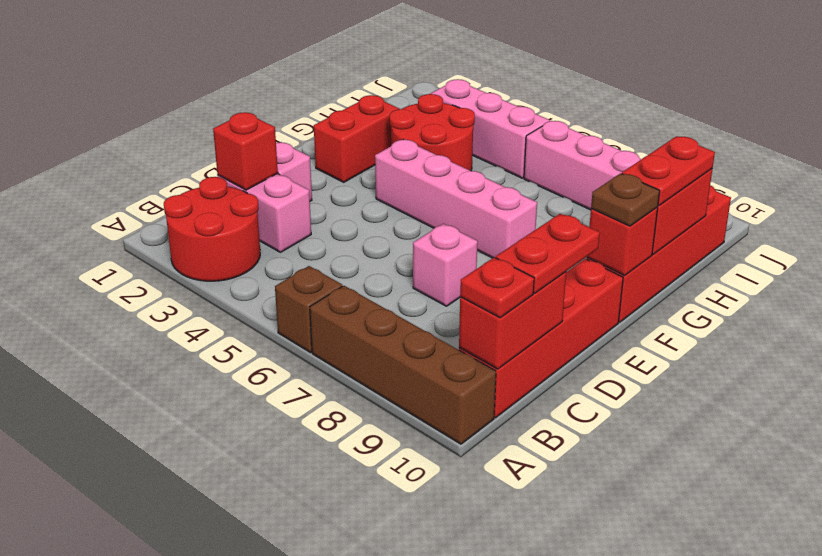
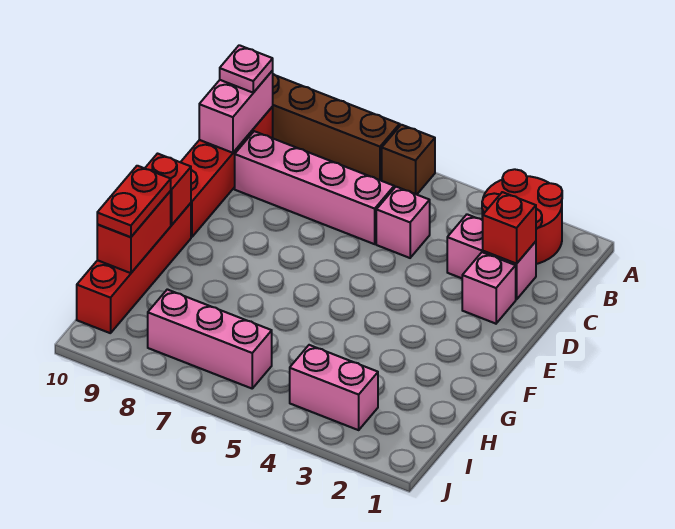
red brick B10:C10 level 2 -> pink brick B10:C10 level 2
red plate B10 level 3 -> pink plate B10 level 3
red plate C10:D10 level 3 -> none
pink brick D7 level 1 -> pink brick C5 level 1
red brick F2:G2 level 1 -> none
pink brick F4:F7 level 1 -> pink brick C6:C9 level 1
brown plate F10 level 3 -> none
red round brick G3:H4 level 1 -> none
pink brick I3:I5 level 1 -> pink brick I3:I4 level 1

